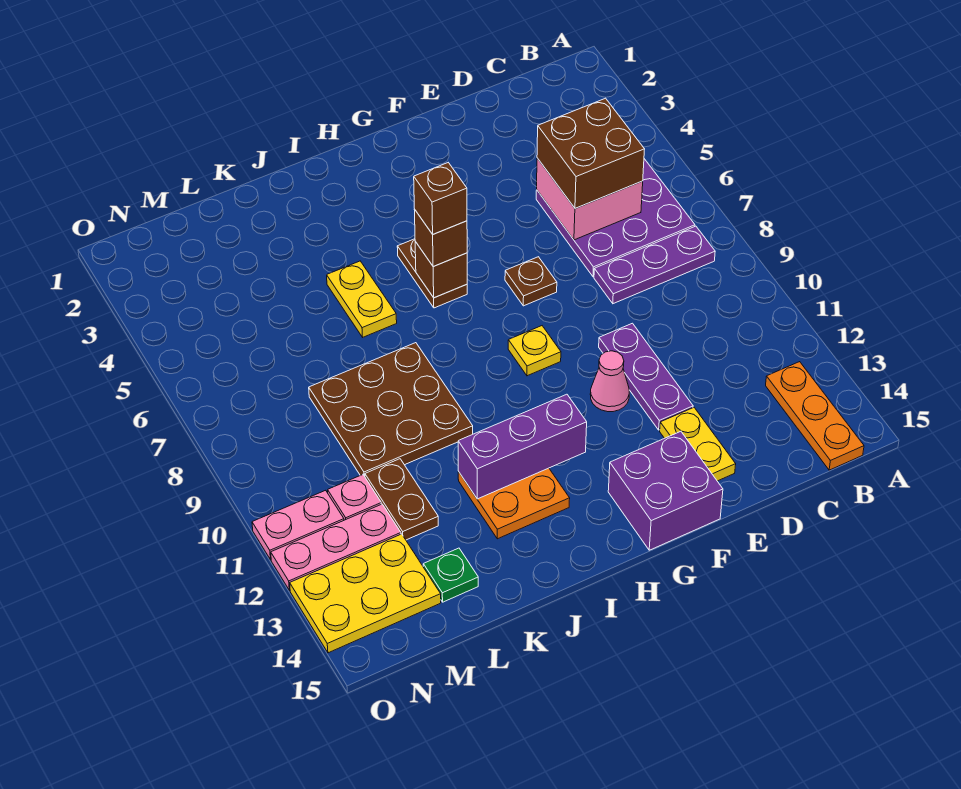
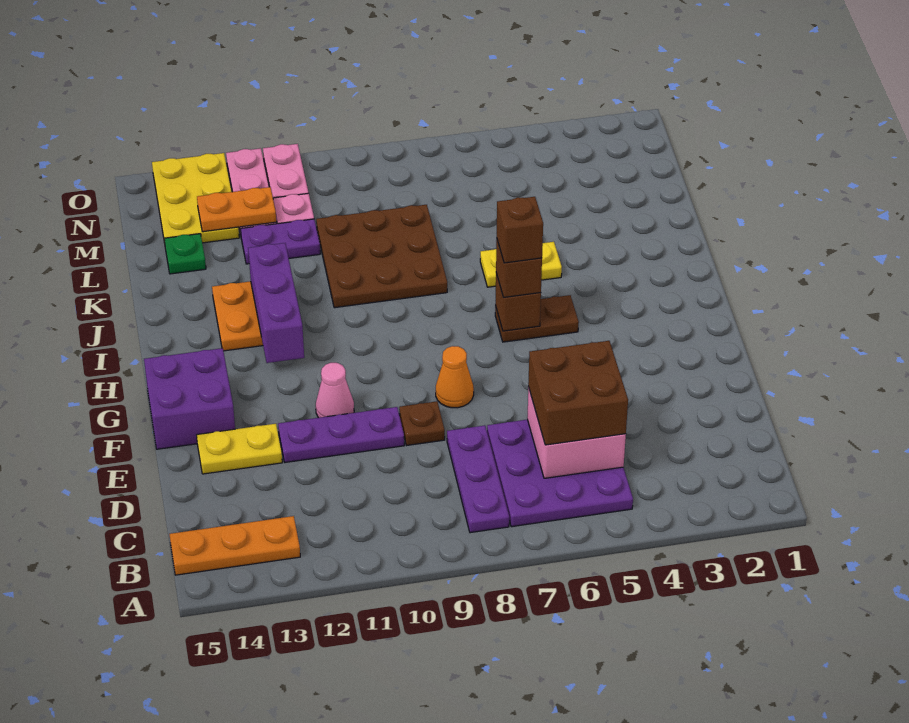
brown plate F7 level 1 -> brown plate E9 level 1
none -> orange cone F8 level 1
yellow plate G9 level 1 -> none
brown plate L11:L12 level 1 -> purple plate L11:L12 level 1
none -> orange plate M12:M13 level 2

